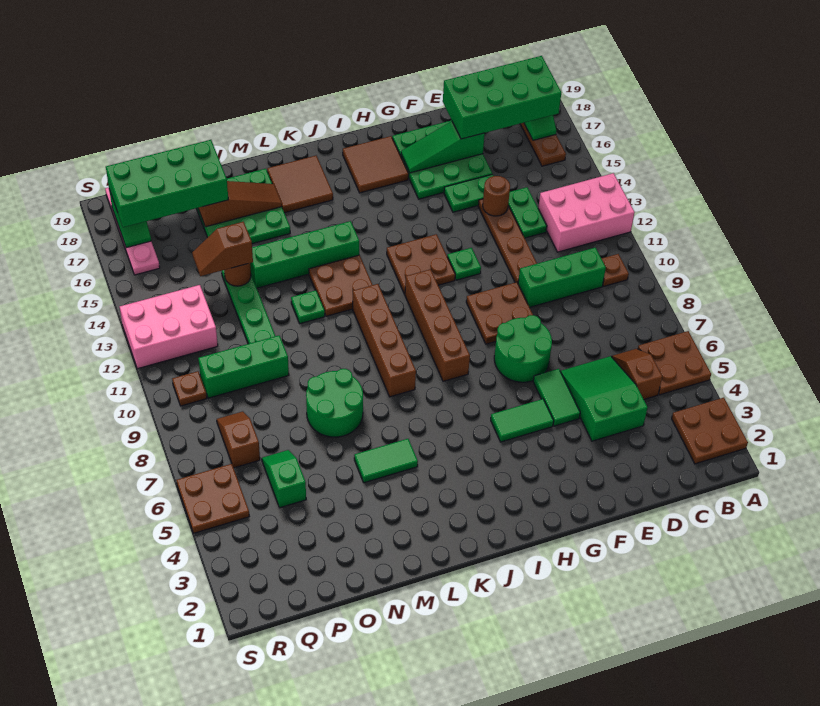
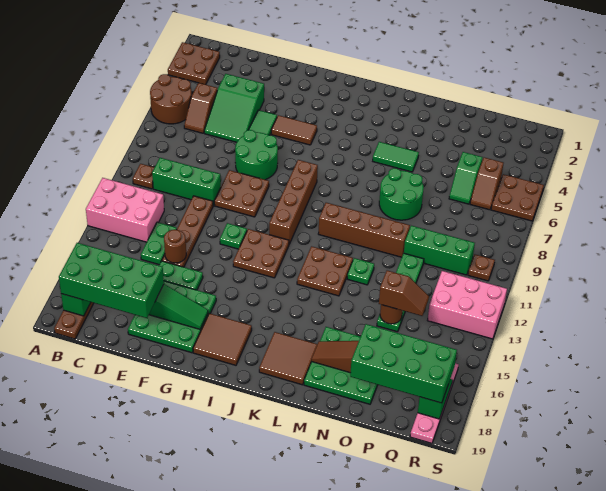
brown plate A5:B6 level 1 -> brown round brick A5:B6 level 1
green tile G5:H5 level 1 -> brown tile G5:H5 level 1
brown brick K8:K11 level 1 -> brown brick K10:N10 level 1
green brick K14:N14 level 1 -> none
brown slope Q7:Q8 level 1 top 7 -> brown slope Q5:Q6 level 1 top 5

